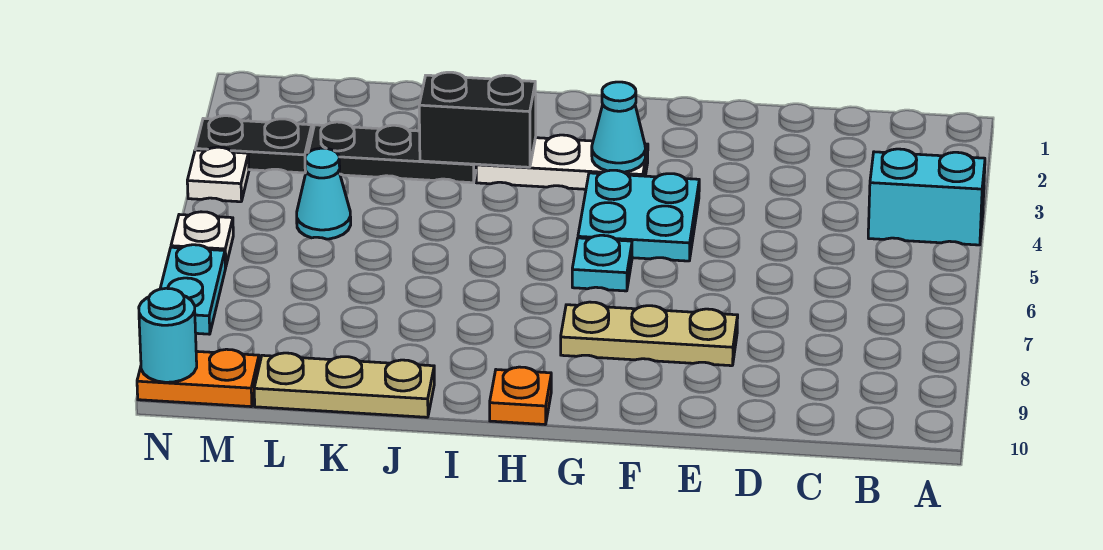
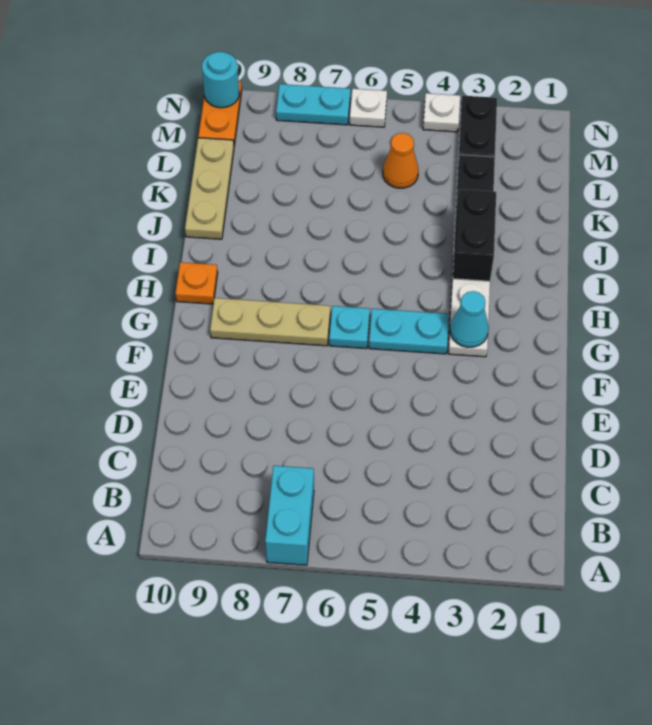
cyan brick A4:B4 level 1 -> cyan brick A7:B7 level 1
tan plate E8:G8 level 1 -> tan plate G7:G9 level 1
cyan plate F4:G5 level 1 -> cyan plate G4:G5 level 1
cyan cone L5 level 1 -> orange cone L5 level 1

